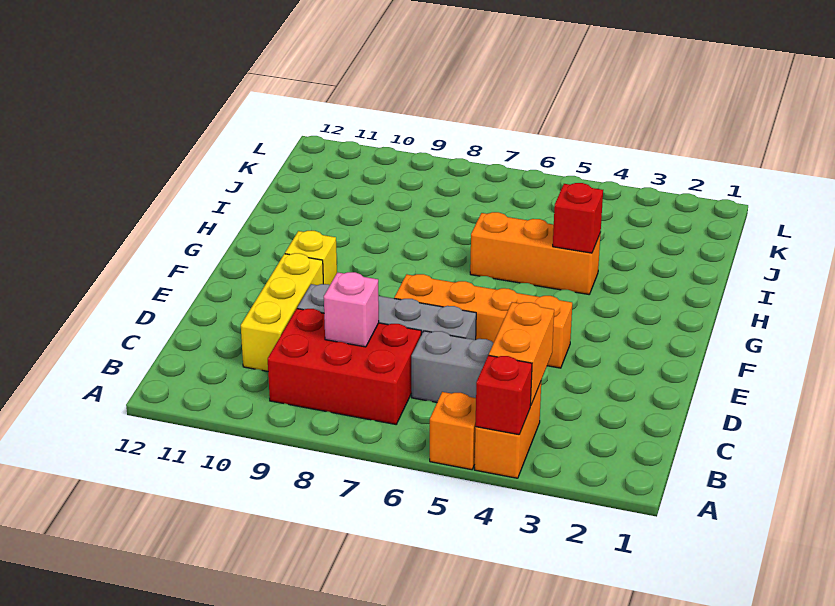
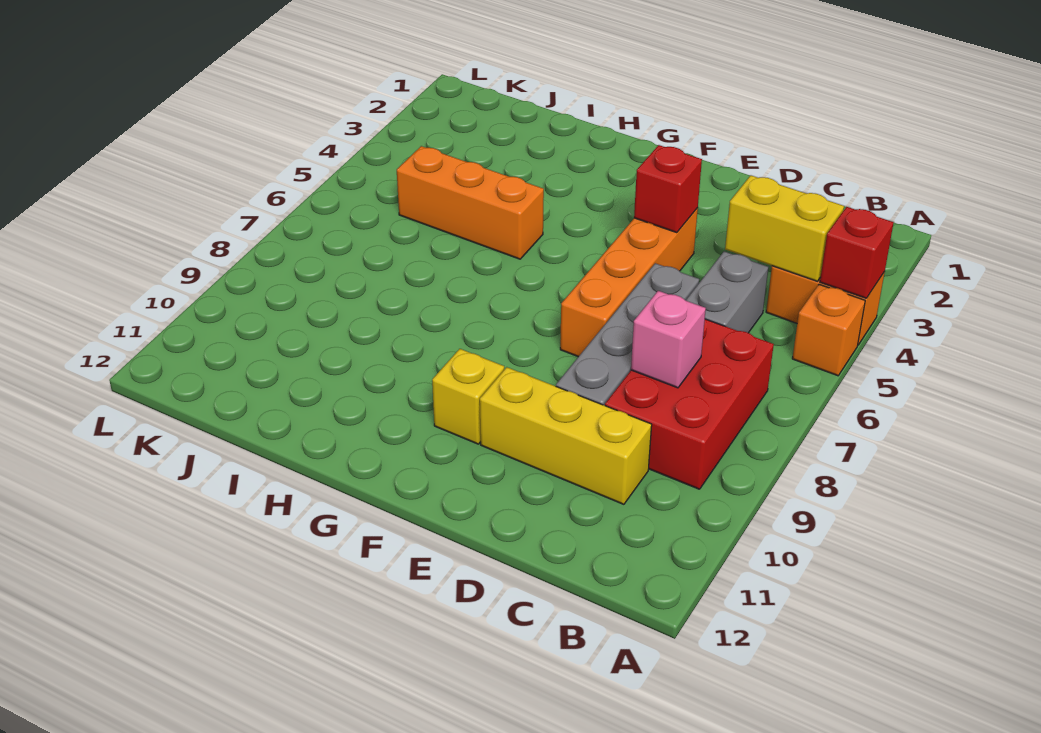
orange brick B4:C4 level 2 -> yellow brick B4:C4 level 2
orange brick H4:H6 level 1 -> orange brick H5:J5 level 1
red brick H4 level 2 -> red brick E4 level 2

